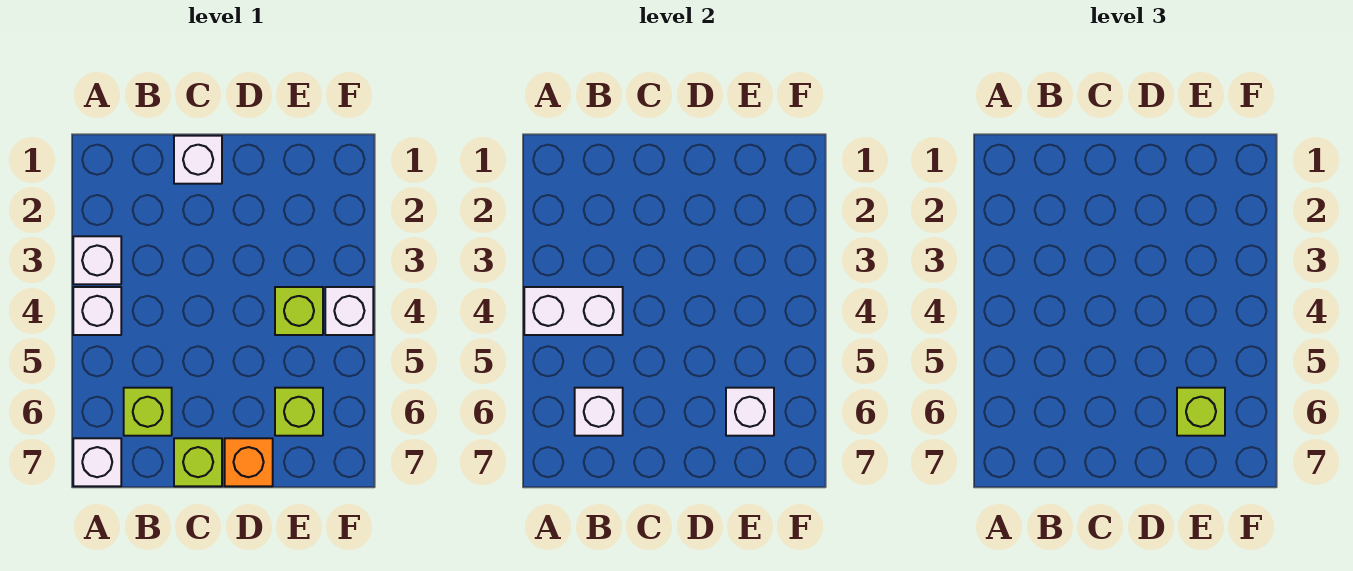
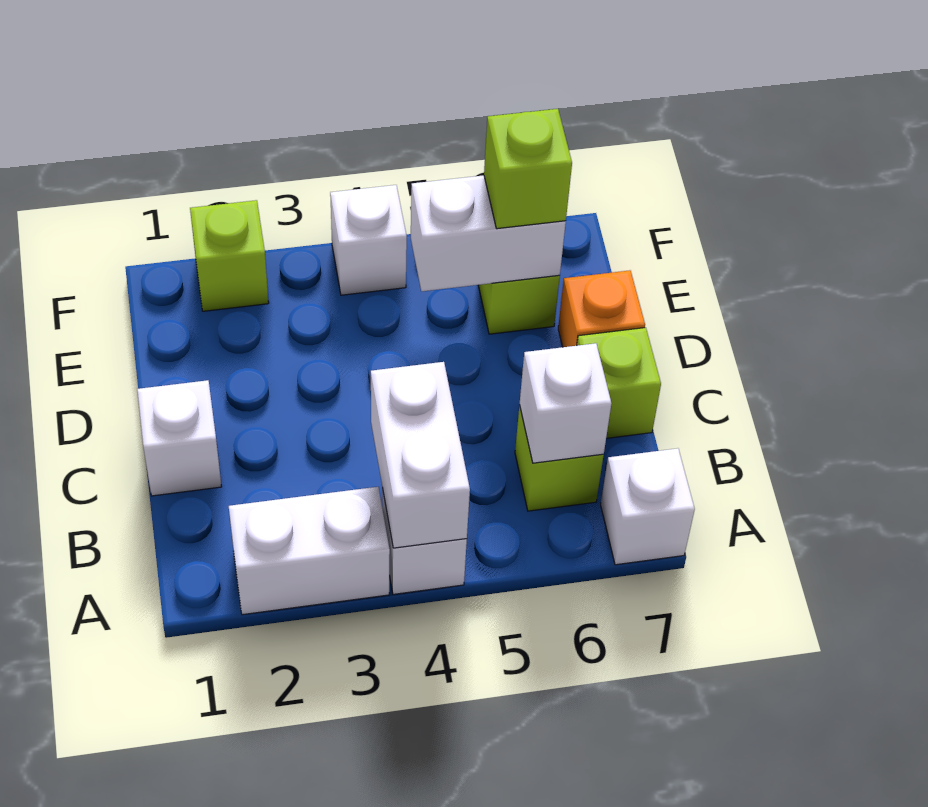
white brick A3 level 1 -> white brick A2:A3 level 1
lime brick E4 level 1 -> lime brick F2 level 1
white brick E6 level 2 -> white brick E5:E6 level 2

